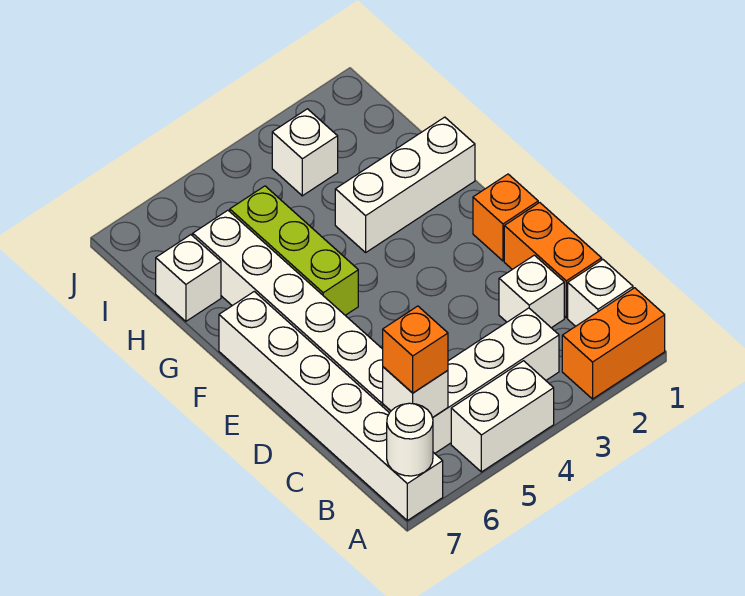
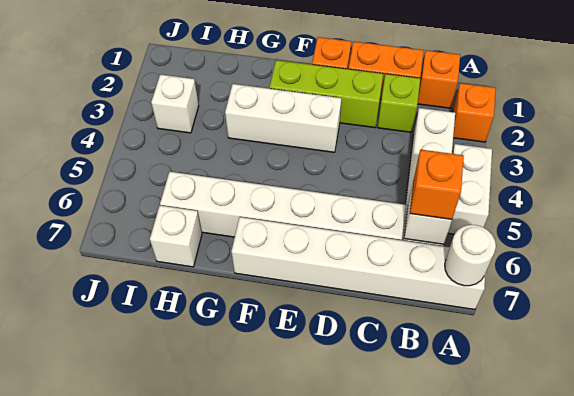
orange brick A1:A2 level 1 -> orange brick A2 level 1
white brick B1 level 1 -> orange brick B1 level 1
white brick C2 level 1 -> lime brick C2 level 1
lime brick F5:H5 level 1 -> lime brick D2:F2 level 1
white brick G1:G3 level 1 -> white brick E3:G3 level 1

